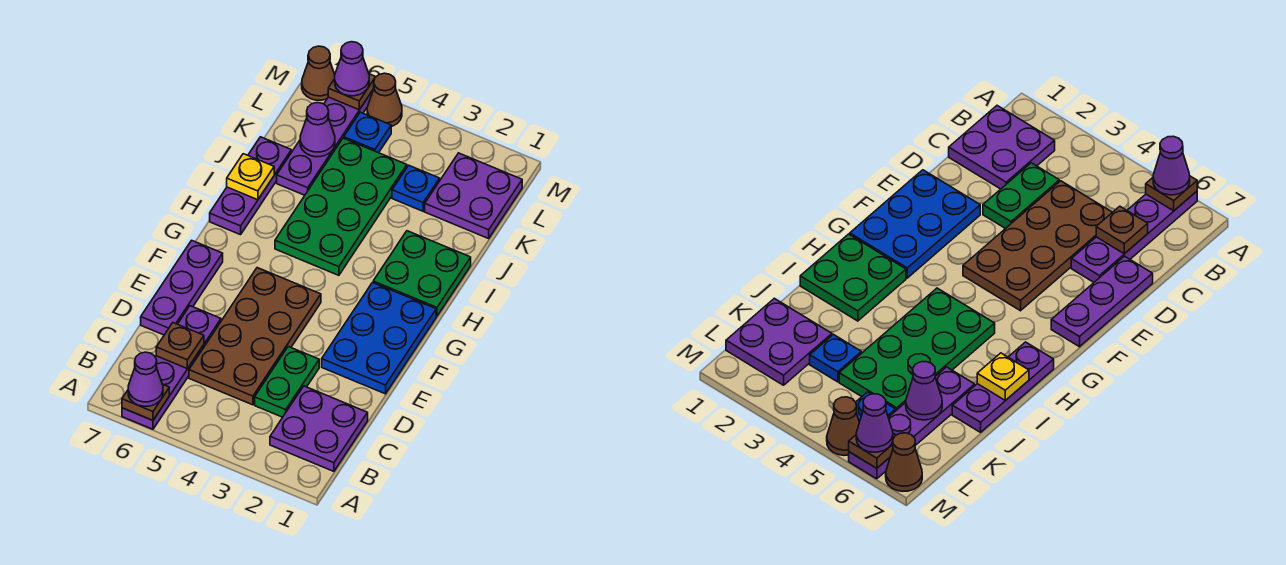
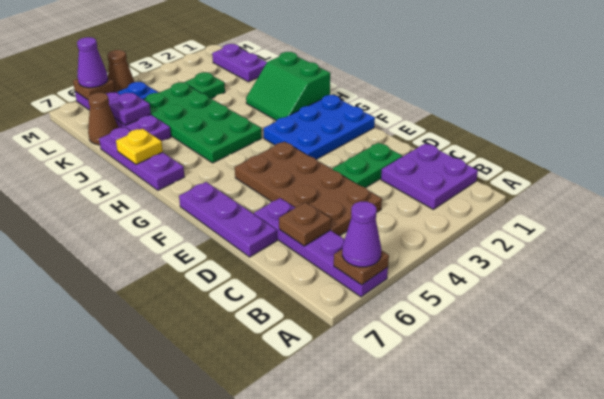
green plate C3:D3 level 1 -> green plate D2:D3 level 1
blue plate E1:G2 level 1 -> blue plate F1:G3 level 1
green plate H1:I2 level 1 -> green slope H1:I2 level 1 top 1
purple plate K1:L2 level 1 -> purple plate K1:L1 level 1
blue plate K3 level 1 -> green plate K3 level 1
purple cone K6 level 2 -> purple plate K6 level 2
brown cone M7 level 1 -> brown cone K7 level 1

